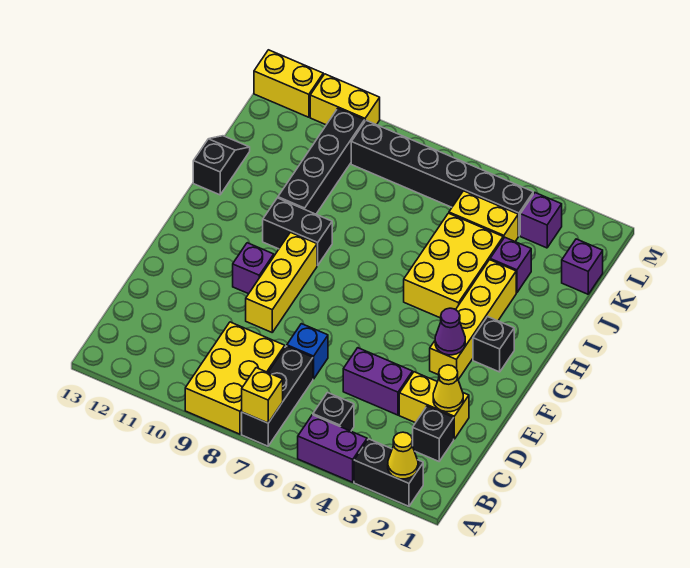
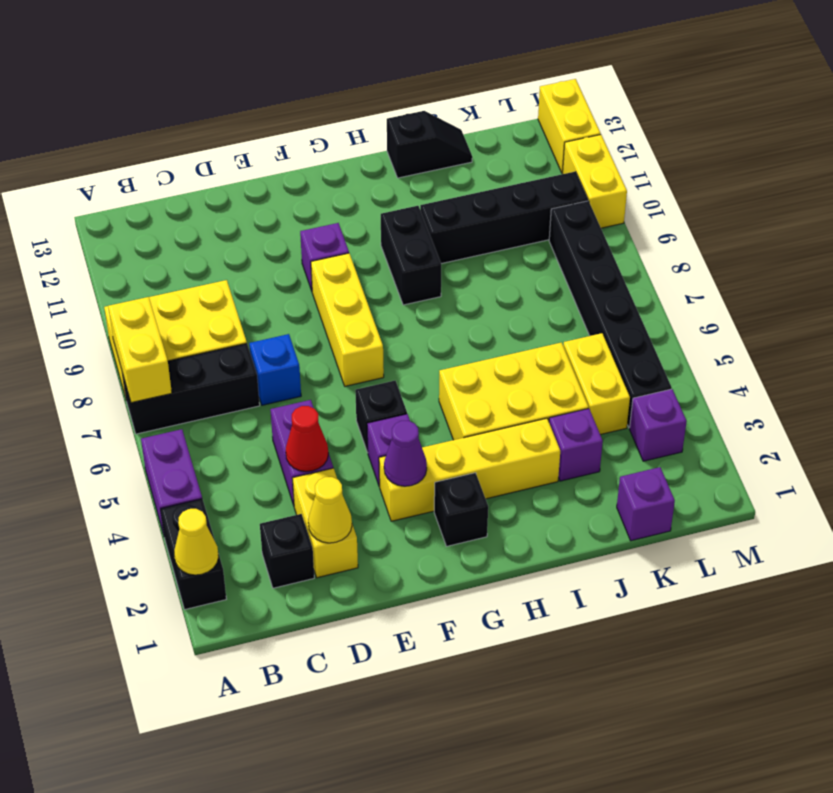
yellow brick A7 level 2 -> yellow brick A7:A8 level 2
black brick B5 level 1 -> black brick F5 level 1
none -> red cone D4 level 2
yellow brick E9:G9 level 1 -> yellow brick F7:F9 level 1
none -> purple brick F4 level 1

